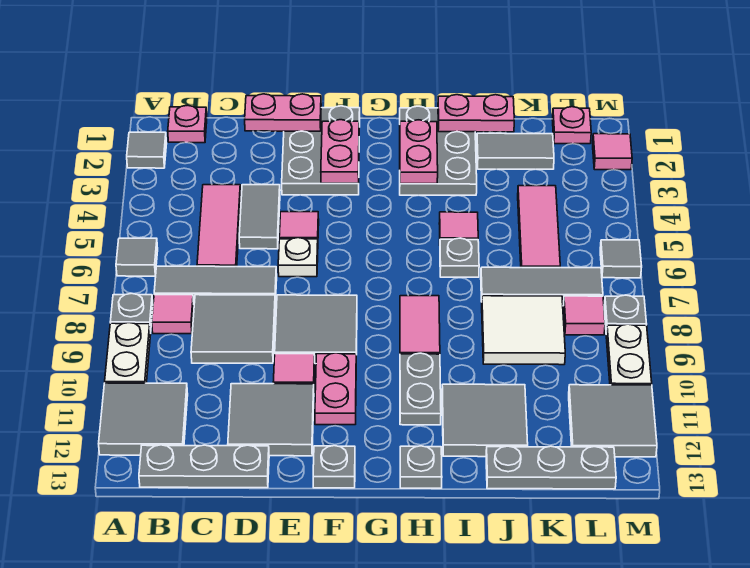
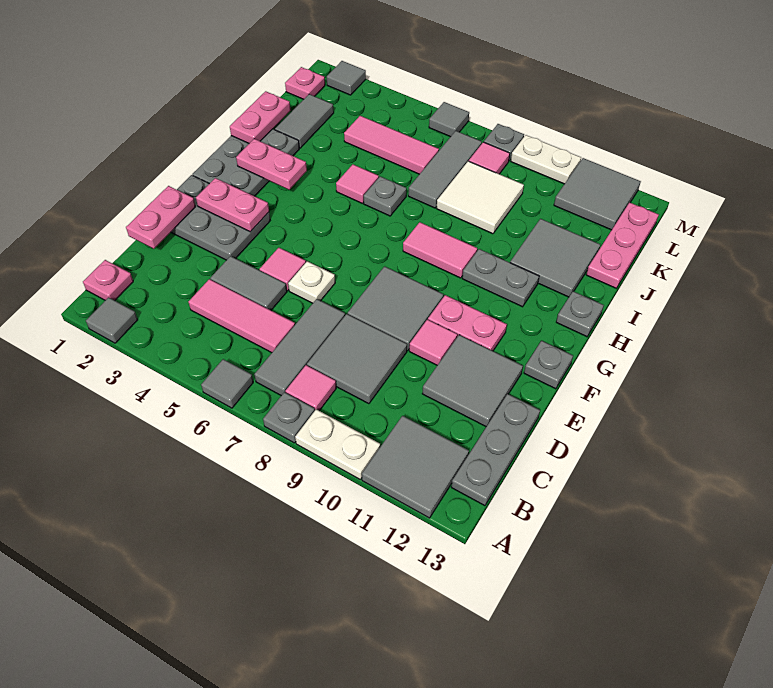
grey plate H1:I3 level 1 -> grey plate G1:I2 level 1
grey plate J13:L13 level 1 -> pink plate J13:L13 level 1
pink tile M2 level 1 -> grey tile M2 level 1

